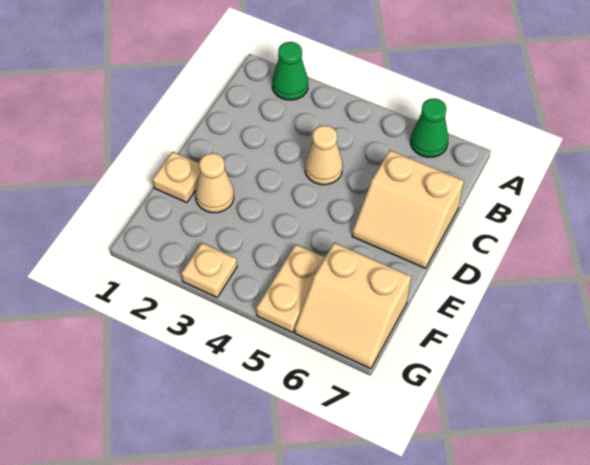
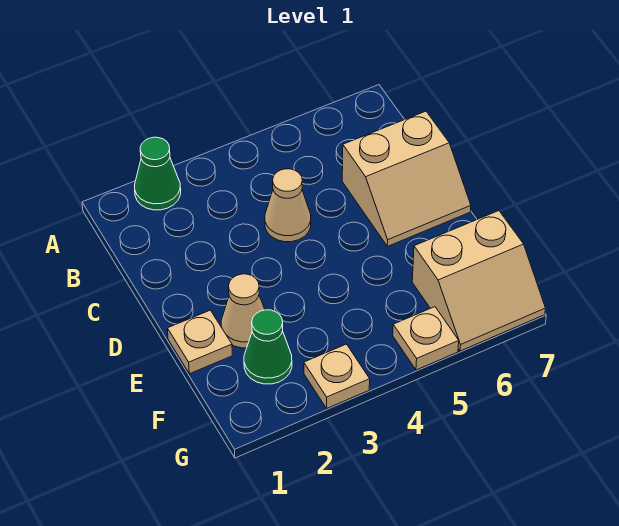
green cone A6 level 1 -> green cone F2 level 1
tan plate F5:G5 level 1 -> tan plate G5 level 1

